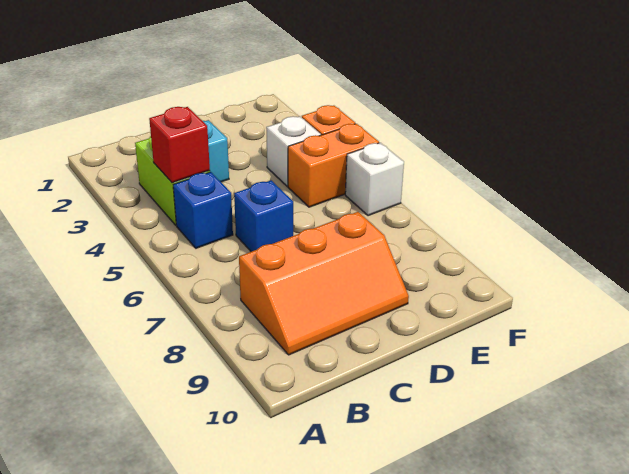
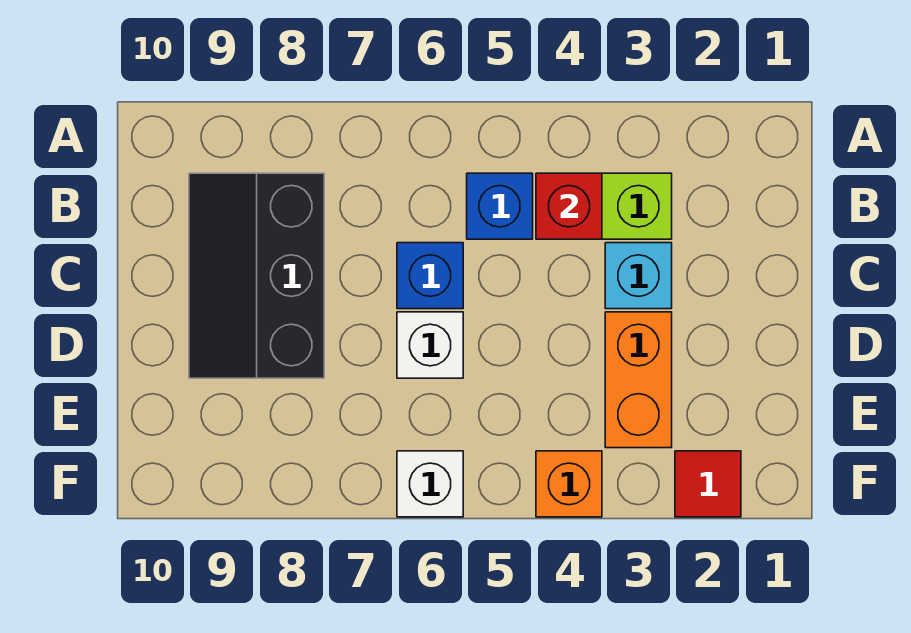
orange slope B8:D9 level 1 top 8 -> black slope B8:D9 level 1 top 8
white brick E4 level 1 -> white brick D6 level 1
orange brick E5:F5 level 1 -> orange brick D3:E3 level 1
none -> red tile F2 level 1

